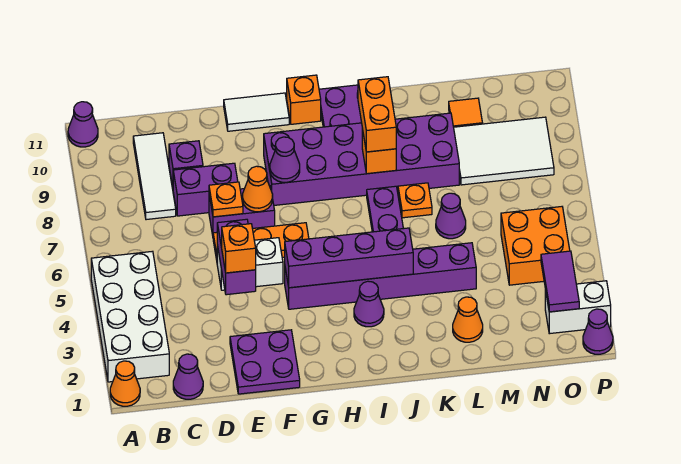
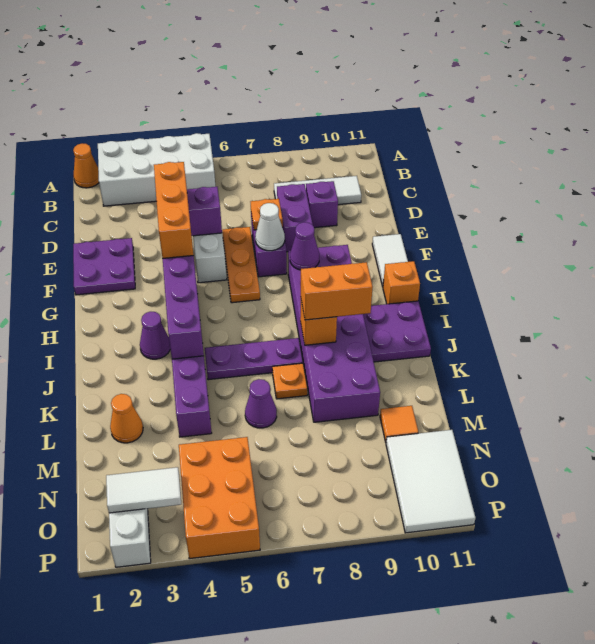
purple cone A11 level 1 -> none
purple cone C1 level 1 -> none
orange brick E4 level 3 -> orange brick E4:G4 level 3
orange cone F7 level 2 -> white cone F7 level 2
white tile M8:O9 level 1 -> white tile N10:P11 level 1
orange brick N4:O5 level 1 -> orange brick N4:P5 level 1
purple tile O2:O3 level 2 -> white tile O2:O3 level 2
purple cone P1 level 1 -> none

